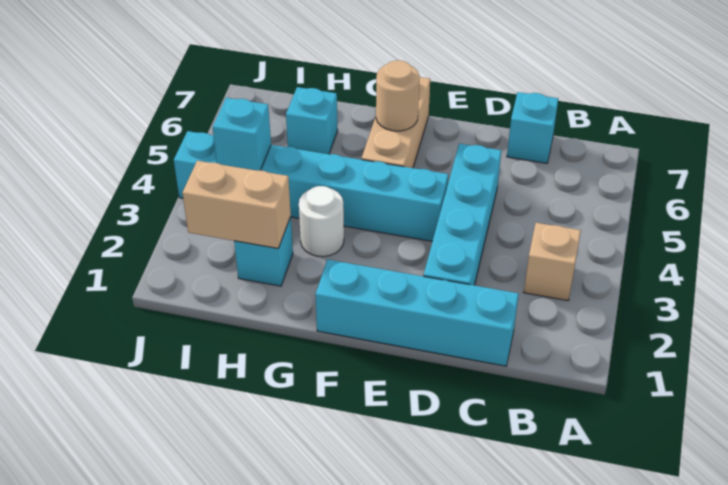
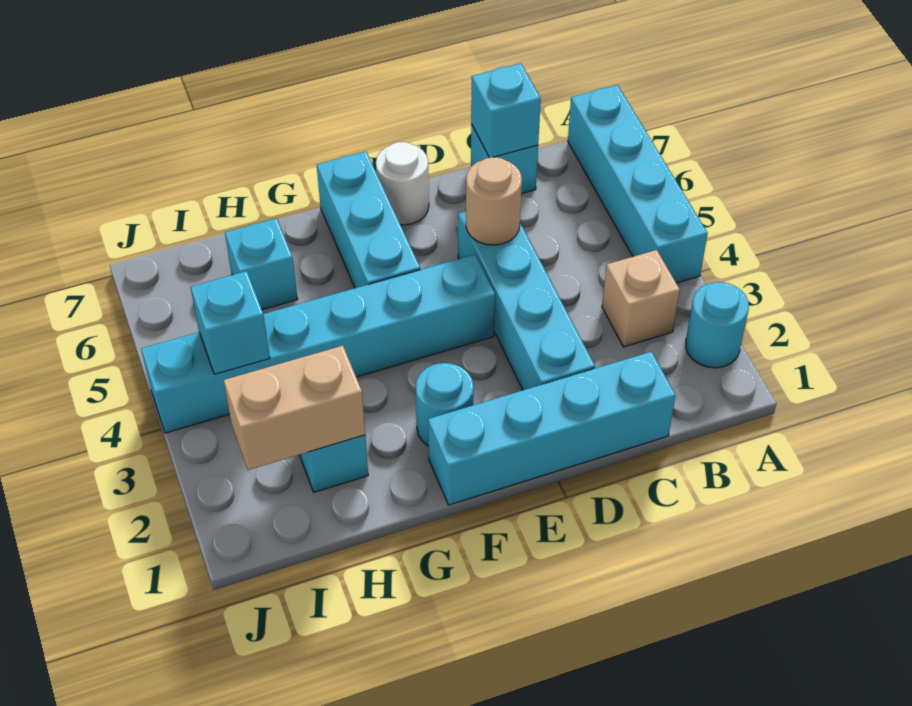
none -> cyan round brick A2 level 1
none -> cyan brick A4:A7 level 1
none -> cyan brick C7 level 2
none -> cyan round brick F2 level 1
tan brick F5:F7 level 1 -> cyan brick F5:F7 level 1
tan round brick F6 level 2 -> tan round brick D5 level 2
white round brick G3 level 1 -> white round brick E7 level 1

